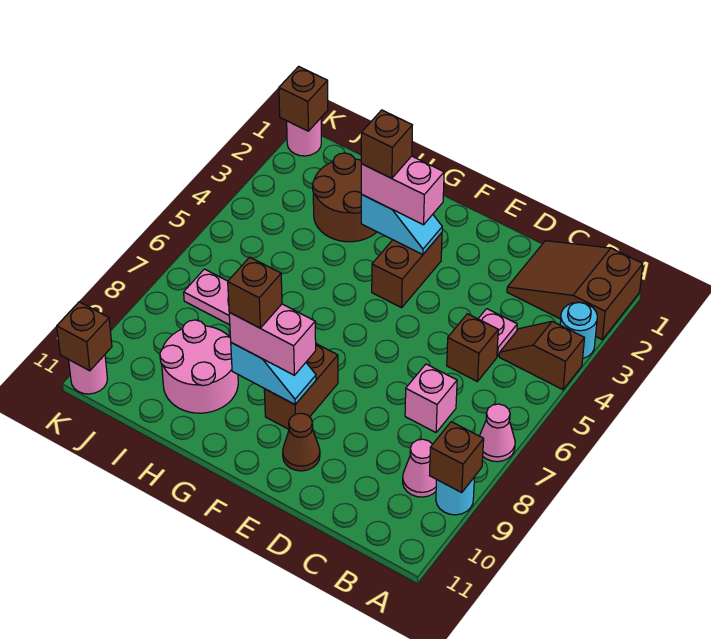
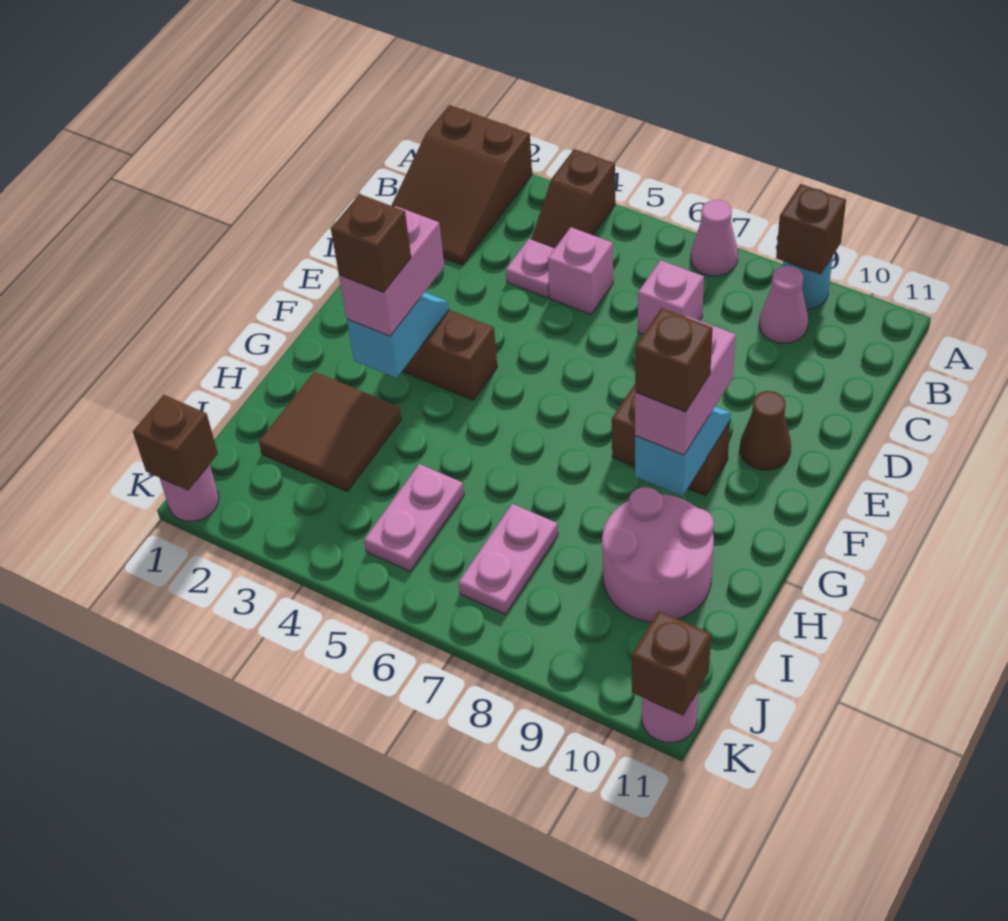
cyan round brick A3 level 1 -> none
brown brick C5 level 1 -> pink brick C5 level 1
brown round brick H2:I3 level 1 -> brown tile H2:I3 level 1
none -> pink plate I5:J5 level 1

